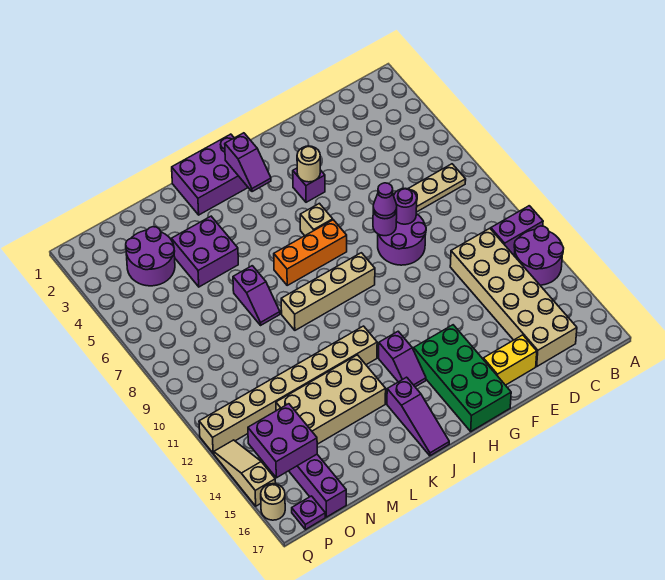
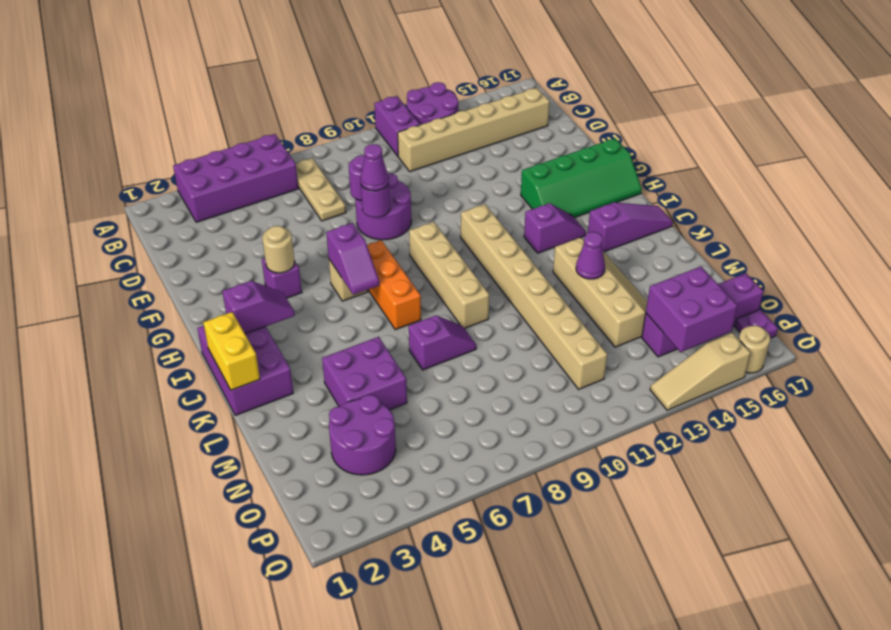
none -> purple brick A3:B6 level 1
tan brick C11:D16 level 1 -> tan brick C11:C16 level 1
yellow brick E16:F16 level 1 -> yellow brick J1:K1 level 2
green brick G14:H17 level 1 -> green slope G14:H17 level 1 top G
none -> purple slope H6:I6 level 2 top H
tan brick J12:Q12 level 1 -> tan brick H11:O11 level 1
tan brick K13:N14 level 1 -> tan slope K13:N14 level 1 top 13
none -> purple cone L13 level 2

